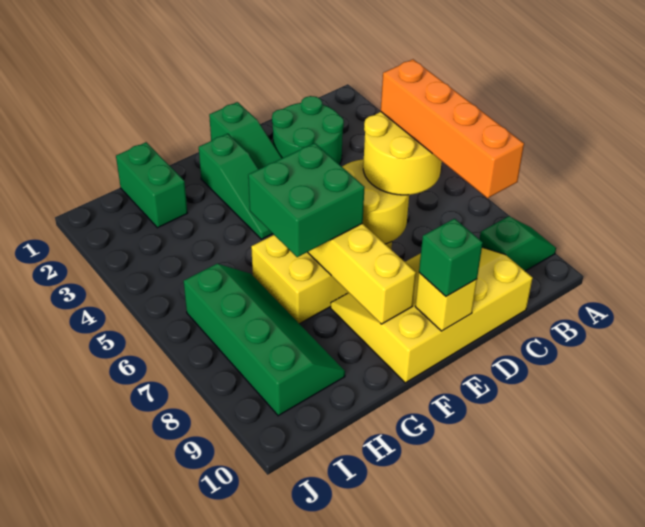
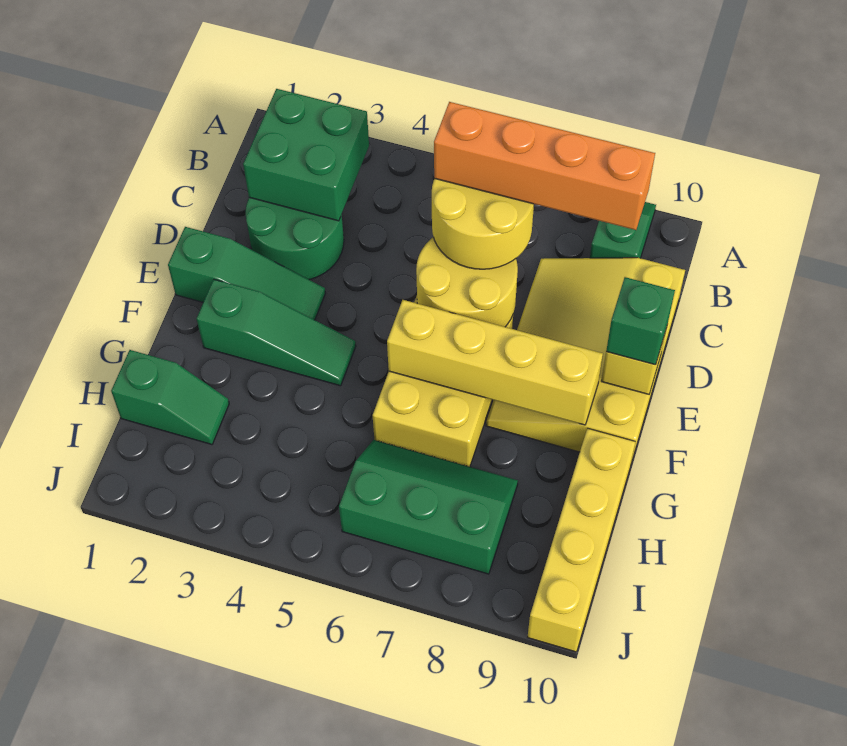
green brick F6:G7 level 3 -> green brick B2:C3 level 2
none -> yellow brick G10:J10 level 1
green brick H1:H2 level 1 -> green slope H1:H2 level 1 top 1
green slope H6:I9 level 1 top I -> green slope H6:I8 level 1 top I

